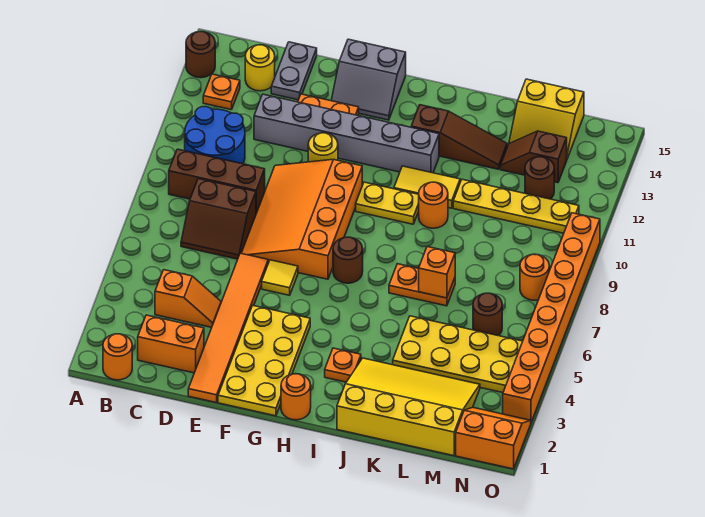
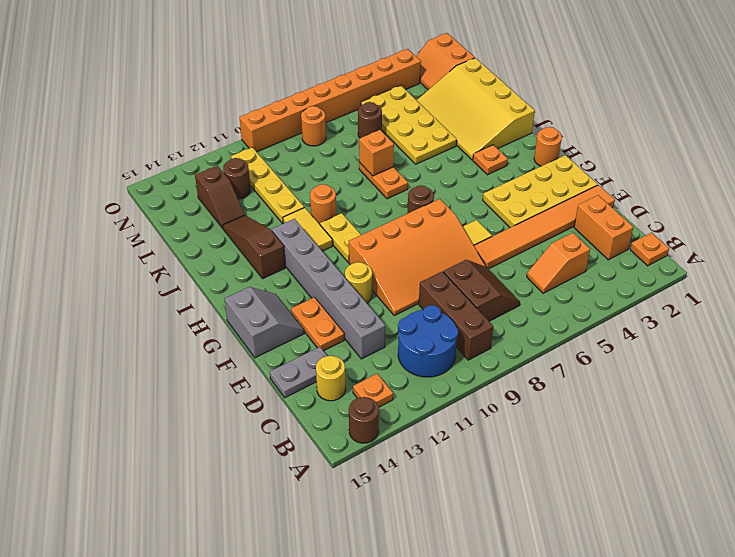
orange round brick B1 level 1 -> orange plate B1 level 1
orange slope C4:D4 level 1 top C -> orange slope C4:C5 level 1 top 4
yellow slope L14:M15 level 1 top 15 -> none

